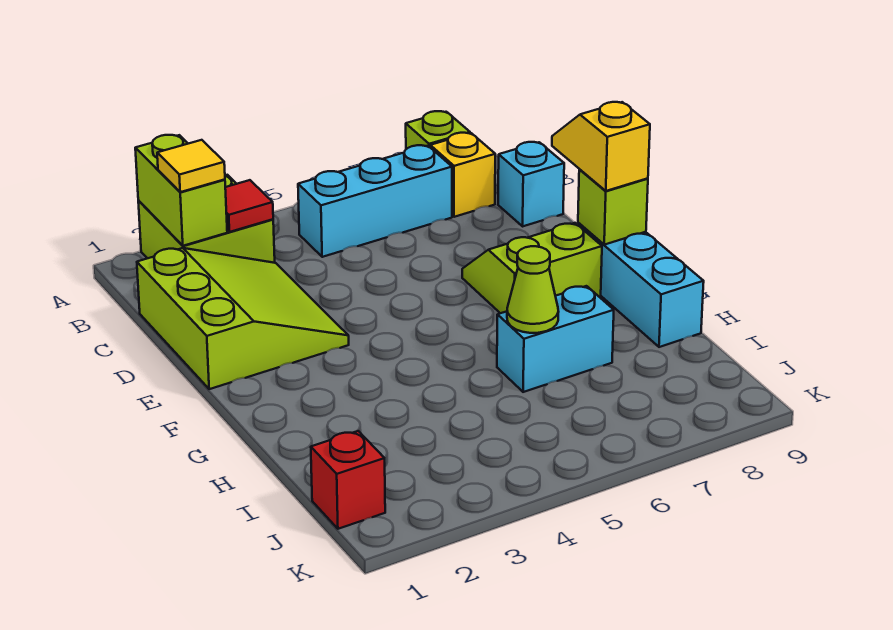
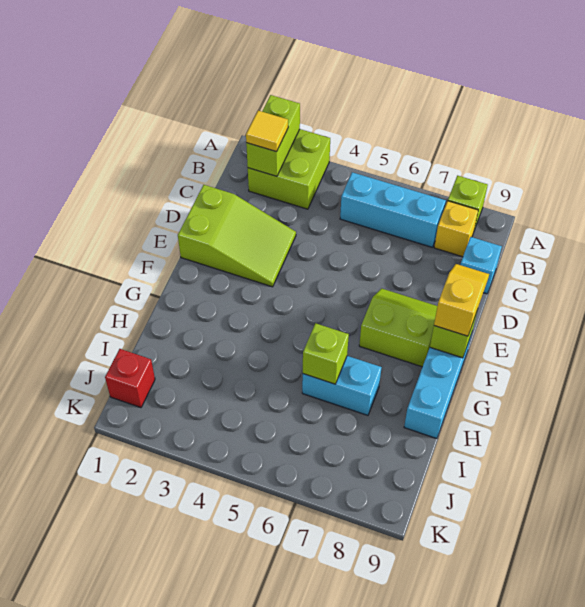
red tile B3 level 2 -> none
lime slope C1:E3 level 1 top 1 -> lime slope D1:E3 level 1 top 1
lime cone H6 level 2 -> lime brick H6 level 2

